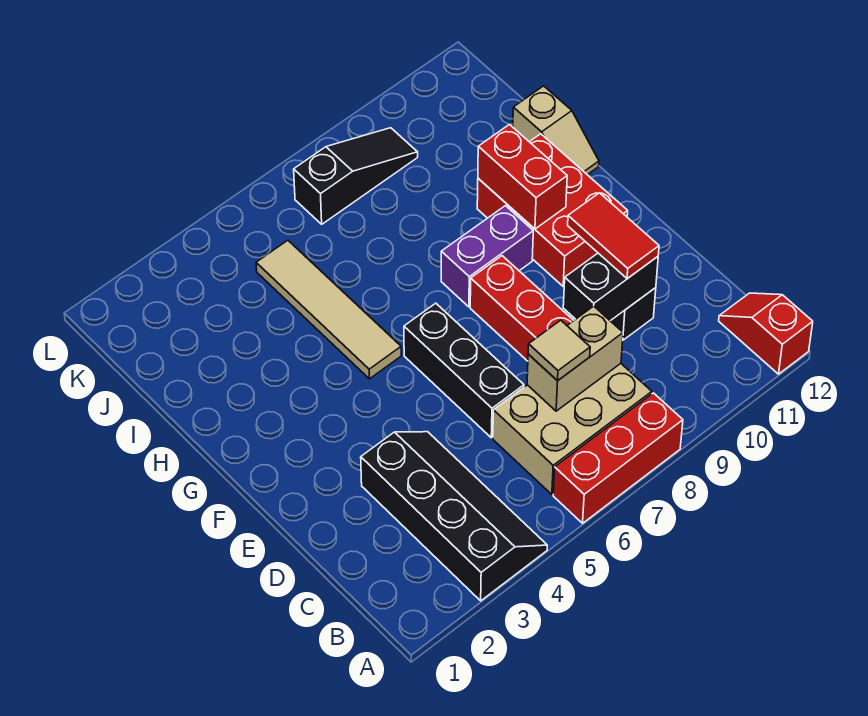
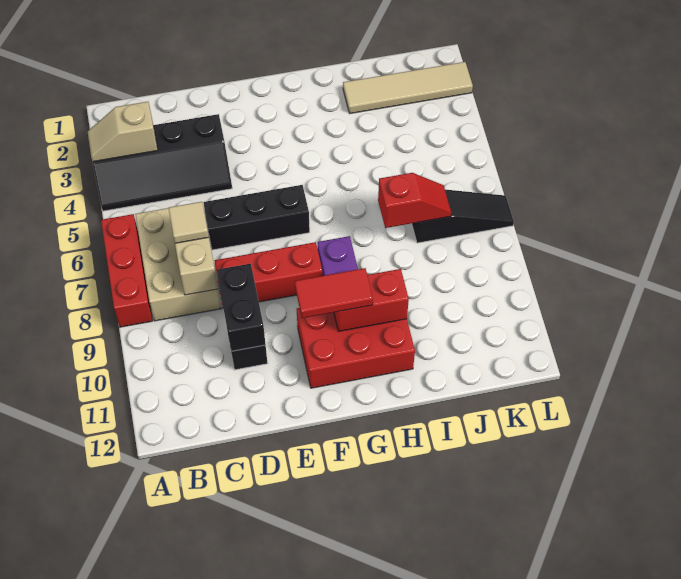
red slope A12:B12 level 1 top A -> red slope I7:J7 level 2 top I
red tile D10:E10 level 3 -> red tile F10:G10 level 3
tan tile G5:J5 level 1 -> tan tile I2:L2 level 1
tan slope H12:I12 level 1 top I -> tan slope A3:B3 level 2 top B
black slope K7:K9 level 1 top 7 -> black slope J7:L7 level 1 top J

